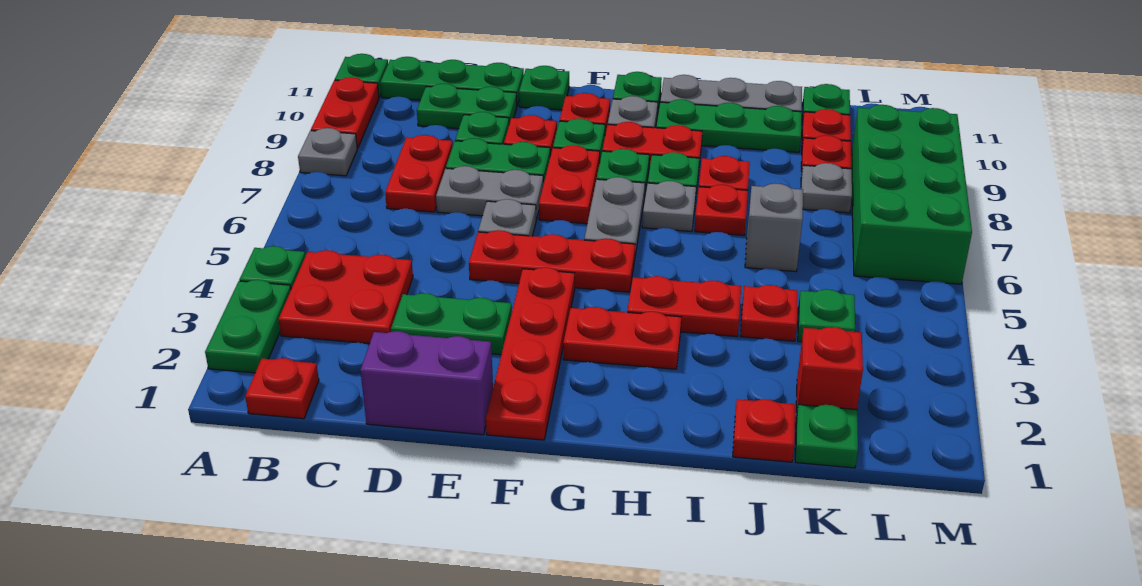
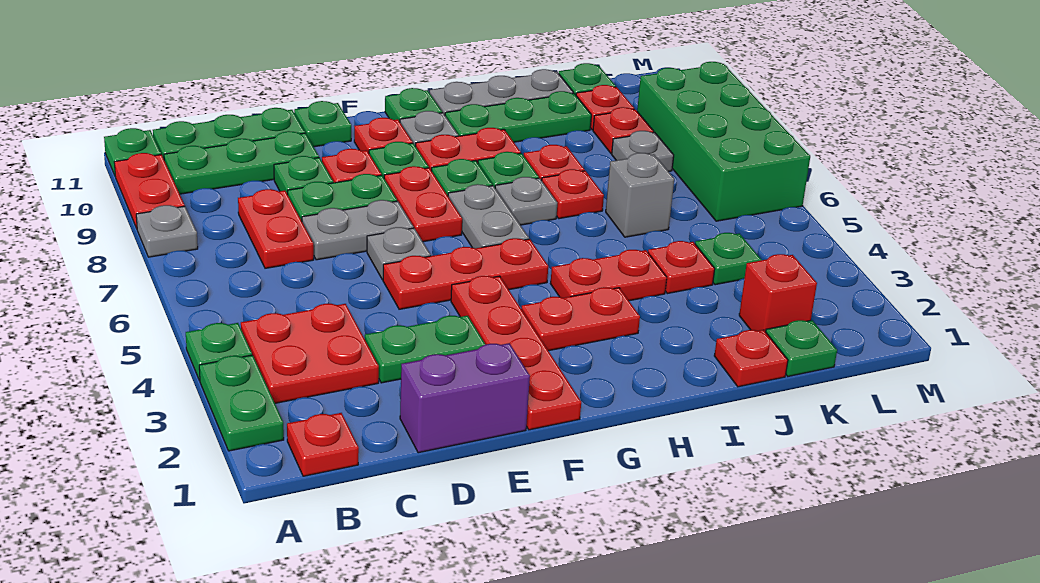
green plate C10:D10 level 1 -> green plate B10:D10 level 1

